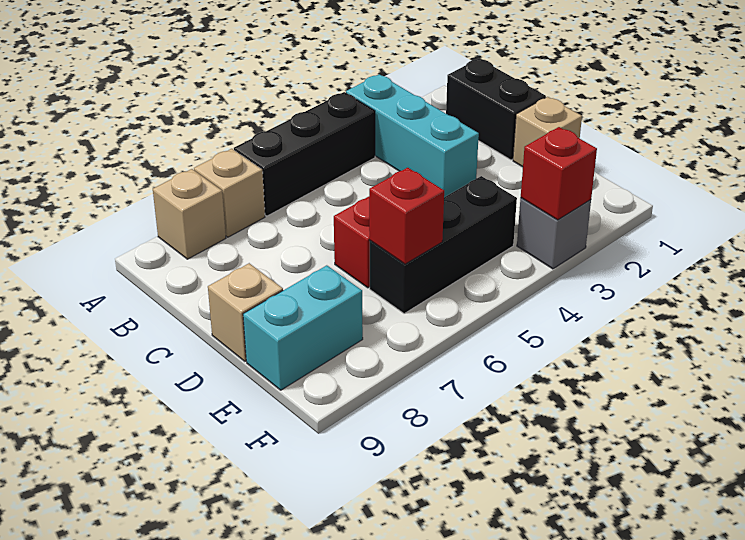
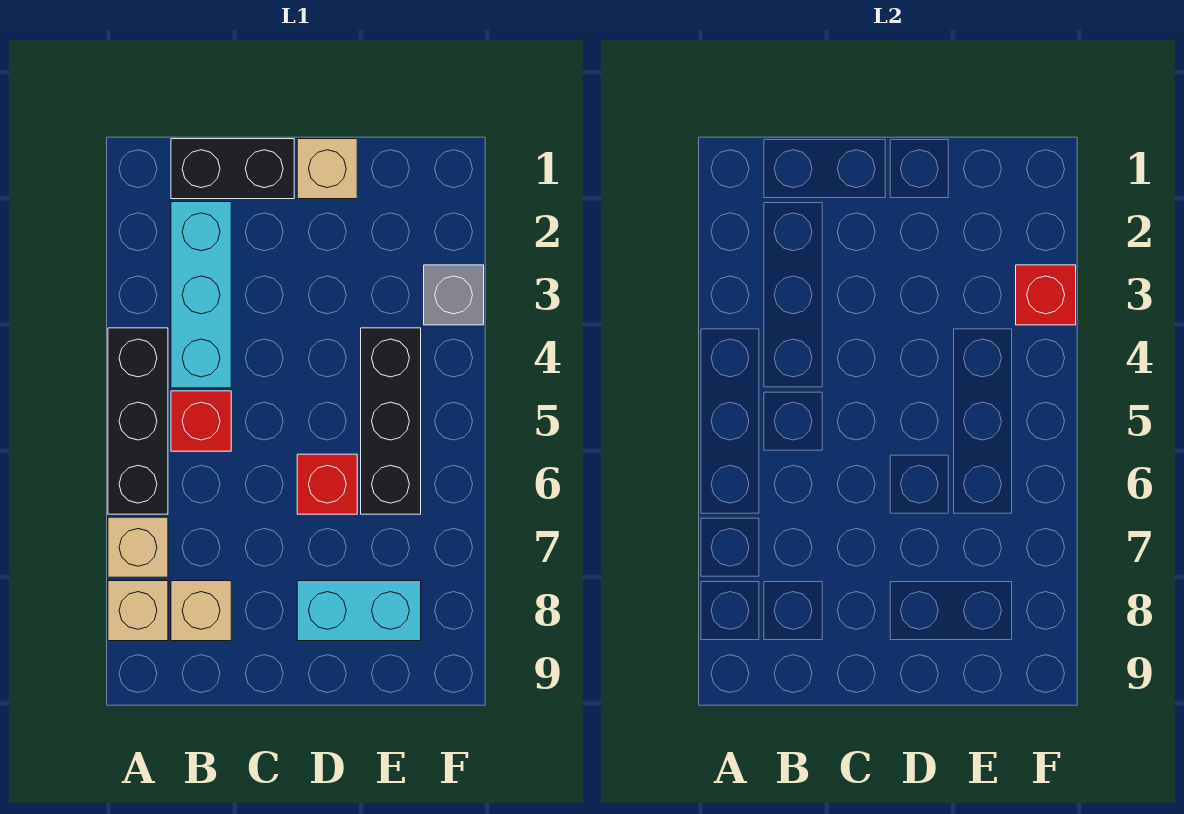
cyan brick A3:C3 level 1 -> cyan brick B2:B4 level 1
tan brick D9 level 1 -> tan brick B8 level 1
red brick E6 level 2 -> red brick B5 level 1
cyan brick E8:E9 level 1 -> cyan brick D8:E8 level 1

